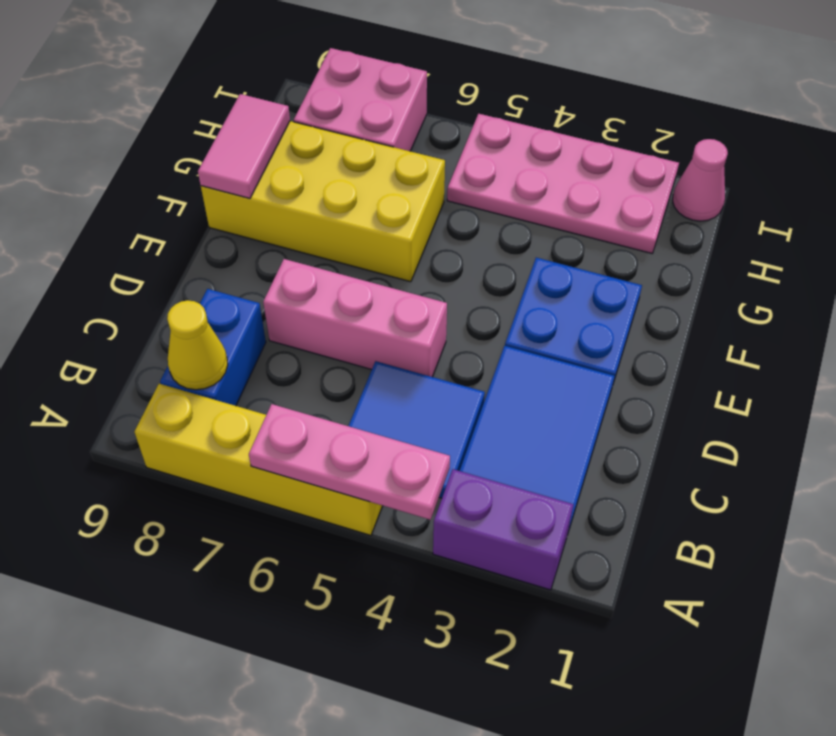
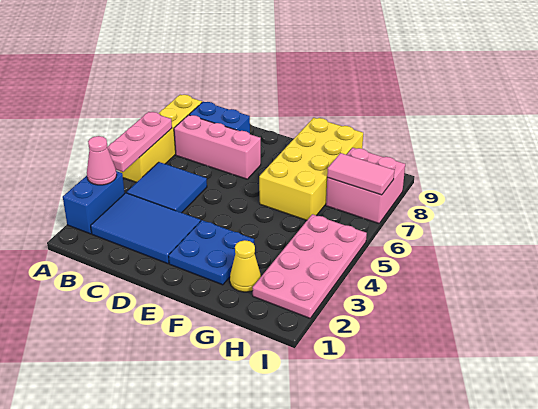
purple brick A2:A3 level 1 -> blue brick A2:A3 level 1
yellow cone B8 level 2 -> yellow cone G2 level 1
pink brick D5:D7 level 1 -> pink brick B7:D7 level 1
pink tile F9:G9 level 2 -> pink tile H7:I7 level 2
pink cone I1 level 1 -> pink cone A3 level 2

